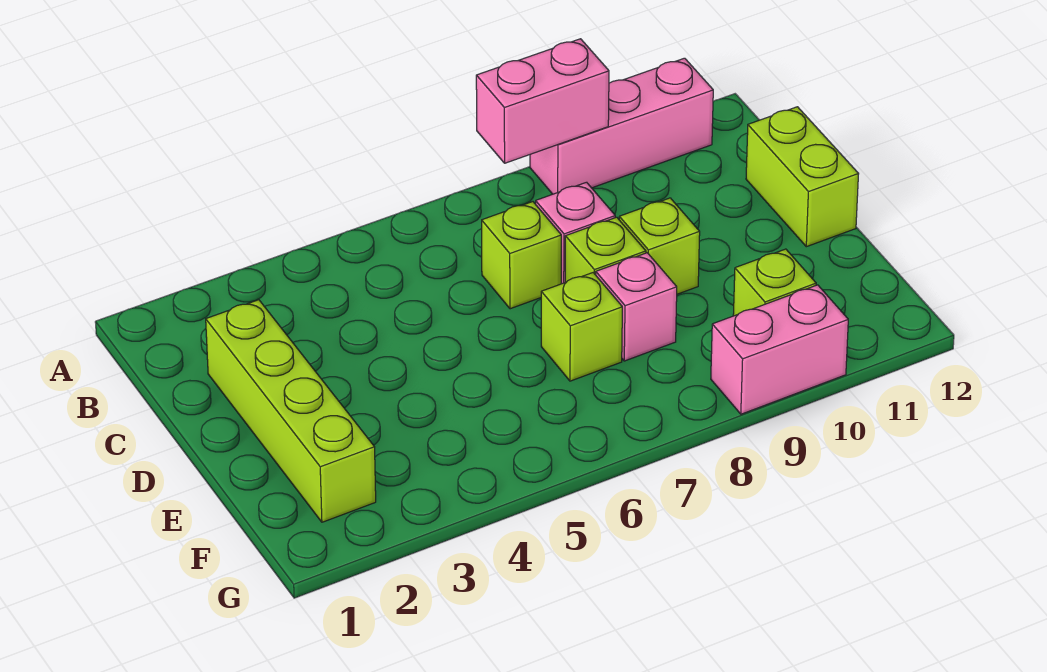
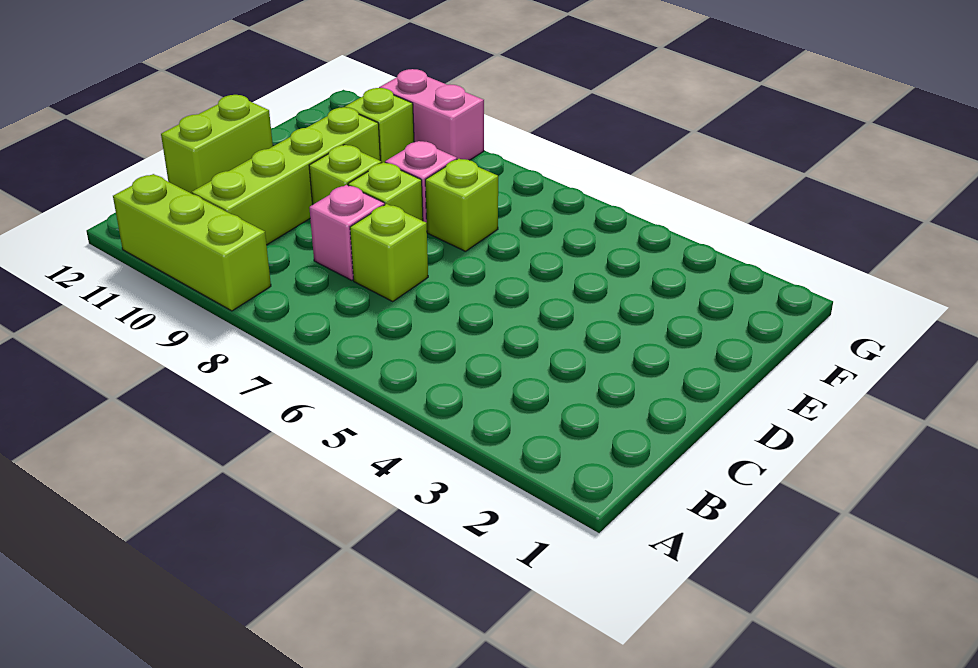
pink brick A8:A9 level 2 -> none
pink brick A9:A11 level 1 -> lime brick A9:A11 level 1
lime brick C2:F2 level 1 -> lime brick B10:E10 level 1

